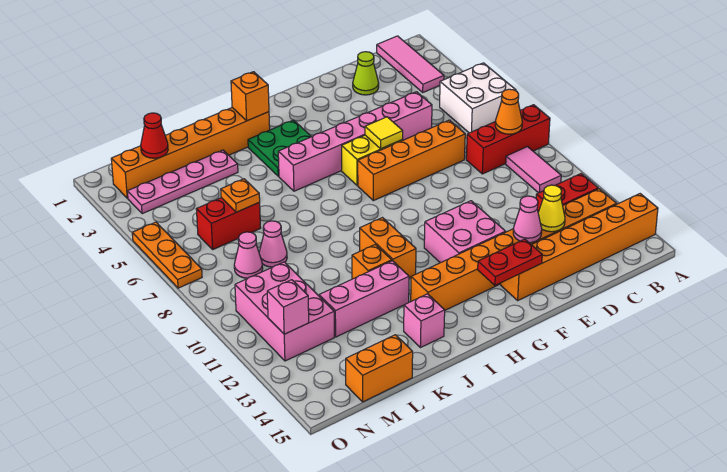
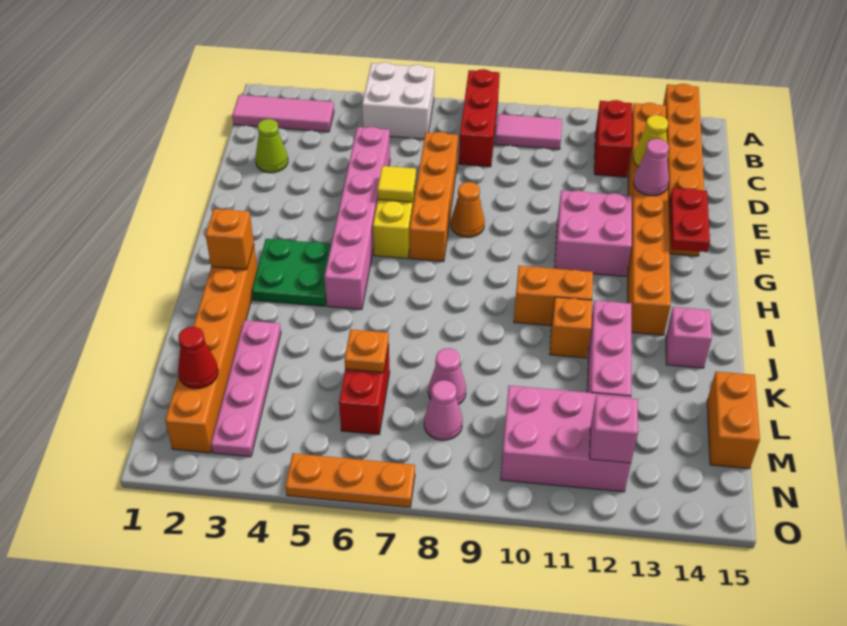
orange cone B8 level 2 -> orange cone F8 level 1

